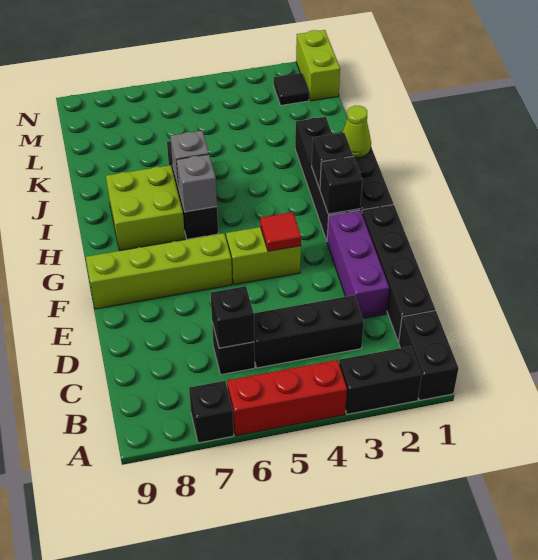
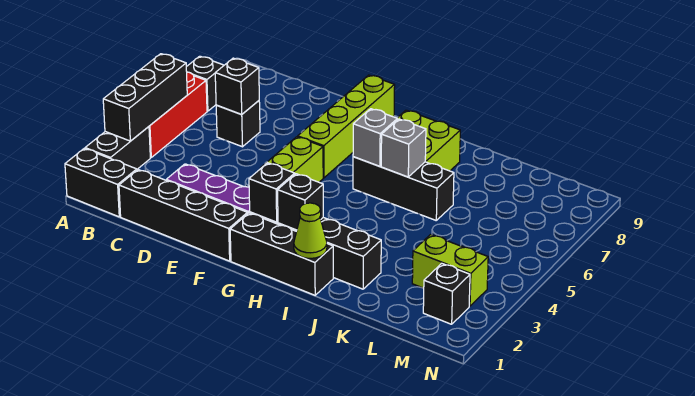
black brick C3:C5 level 1 -> black brick A3:A5 level 2
red tile F4 level 2 -> none
lime brick M1:N1 level 1 -> lime brick L3:M3 level 1
black tile M2 level 1 -> black brick M2 level 1

